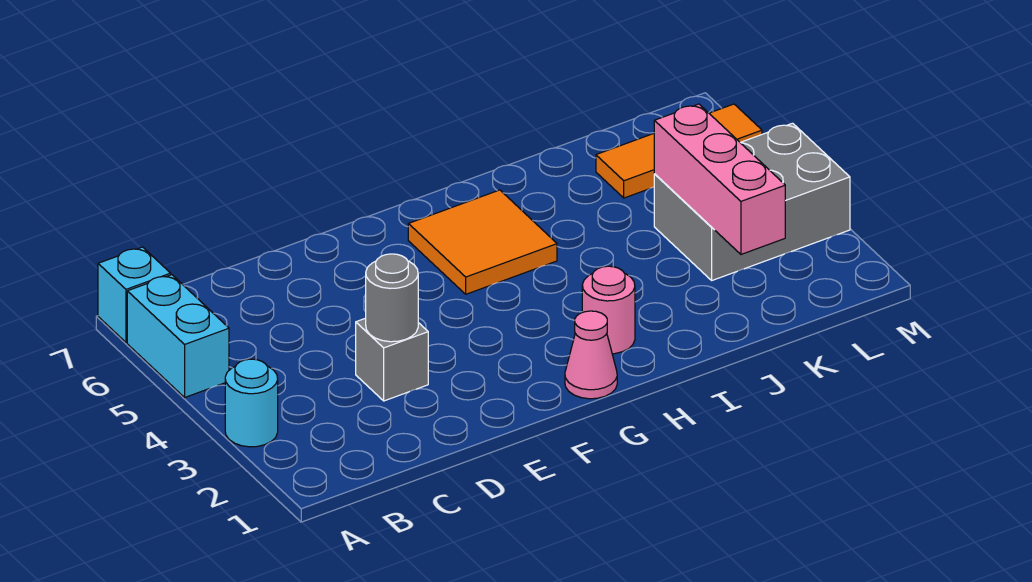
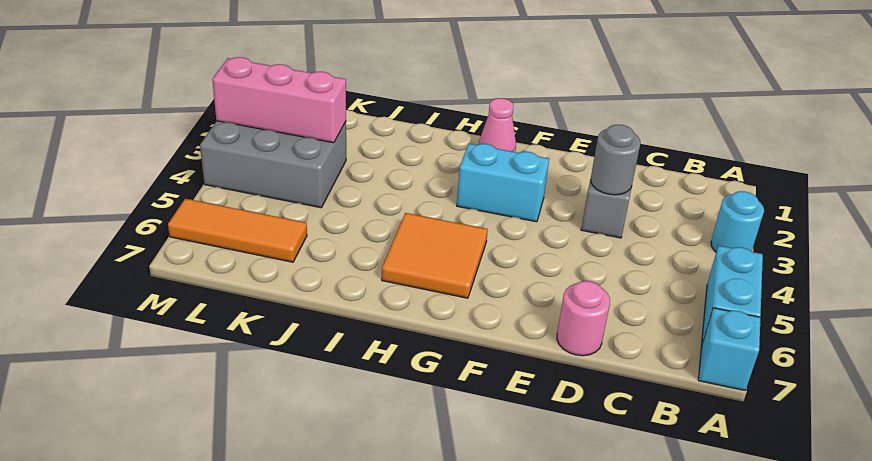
none -> cyan brick F3:G3 level 1
pink round brick H2 level 1 -> pink round brick D7 level 1
pink brick K2:K4 level 2 -> pink brick K3:M3 level 2

